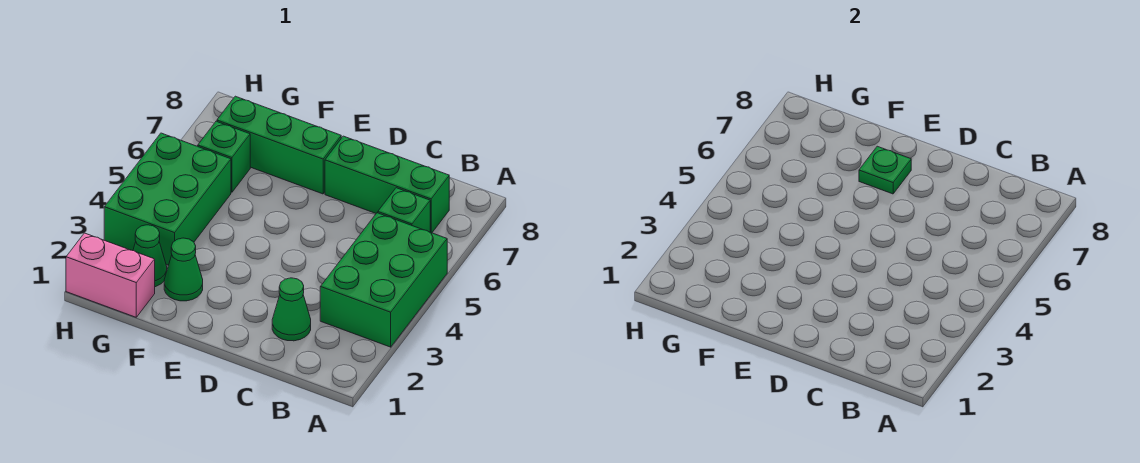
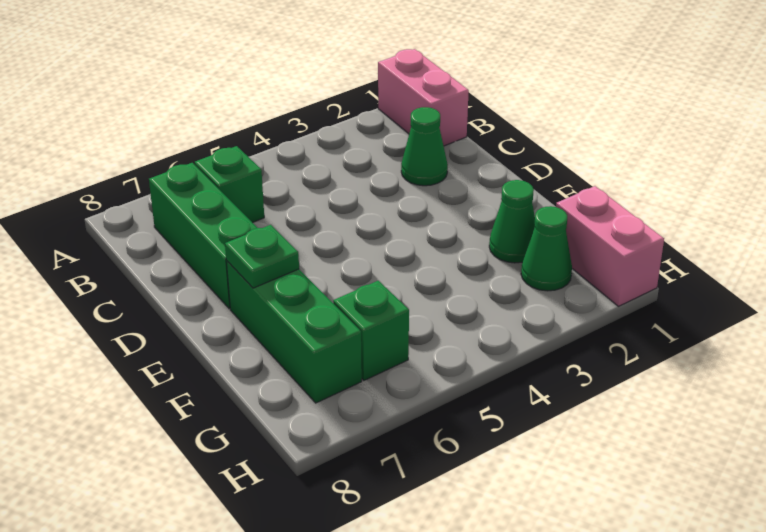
none -> pink brick A1:B1 level 1
green brick A3:B5 level 1 -> none
green brick G3:H5 level 1 -> none

